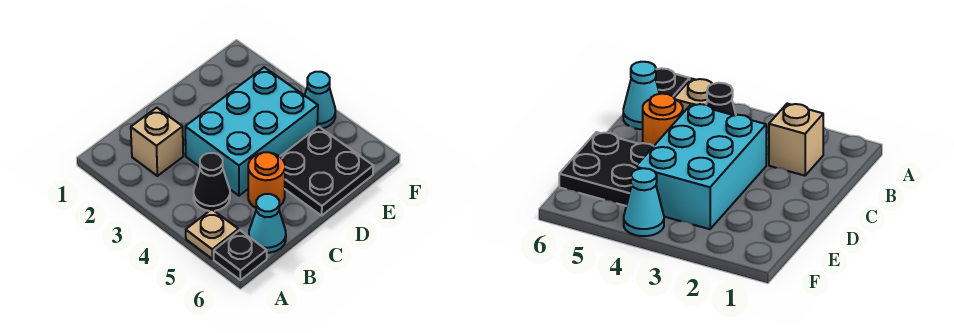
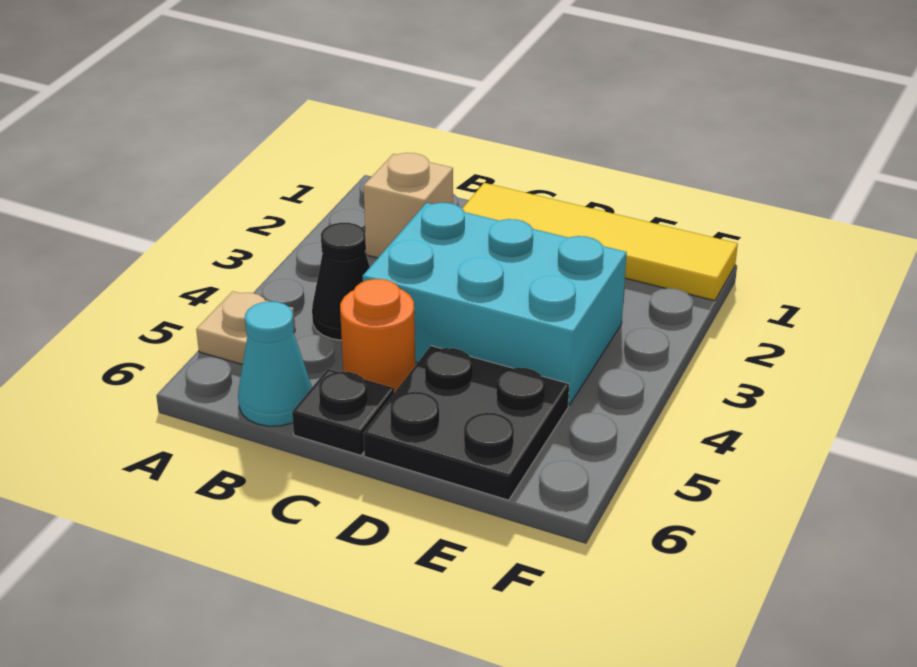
black plate A6 level 1 -> black plate C6 level 1
none -> yellow tile C1:F1 level 1
cyan cone F4 level 1 -> none

